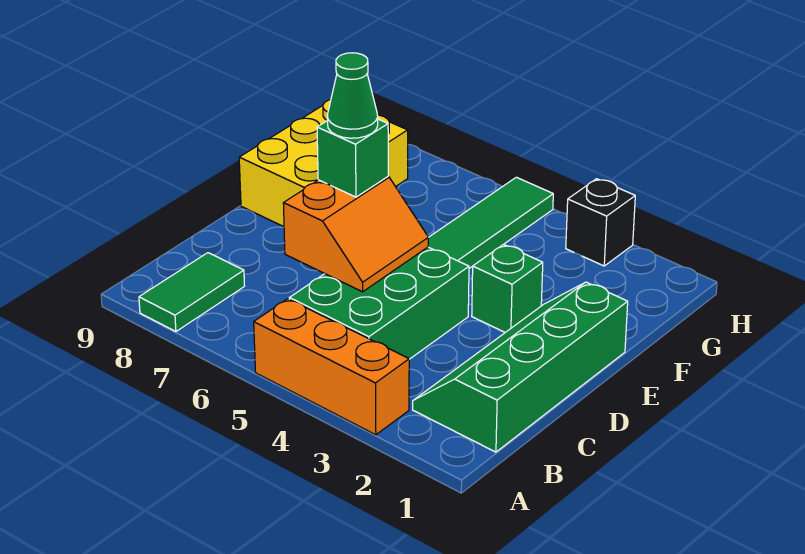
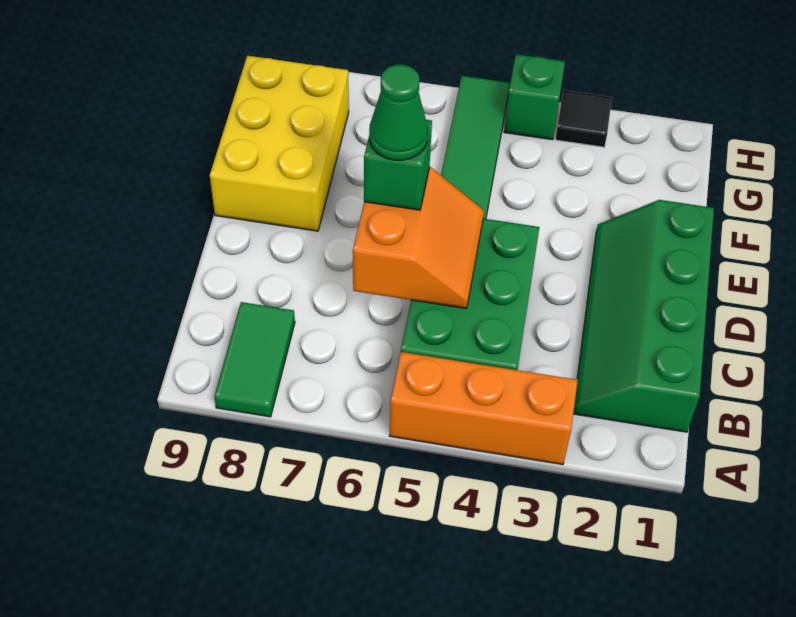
green brick E3 level 1 -> green brick H4 level 1
black brick H3 level 1 -> black tile H3 level 1

